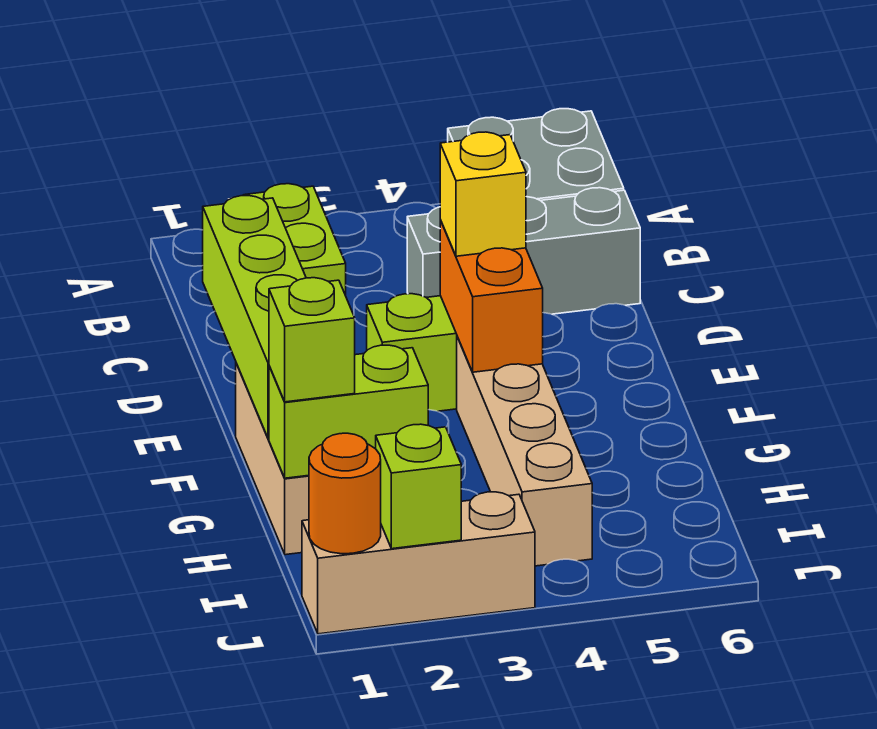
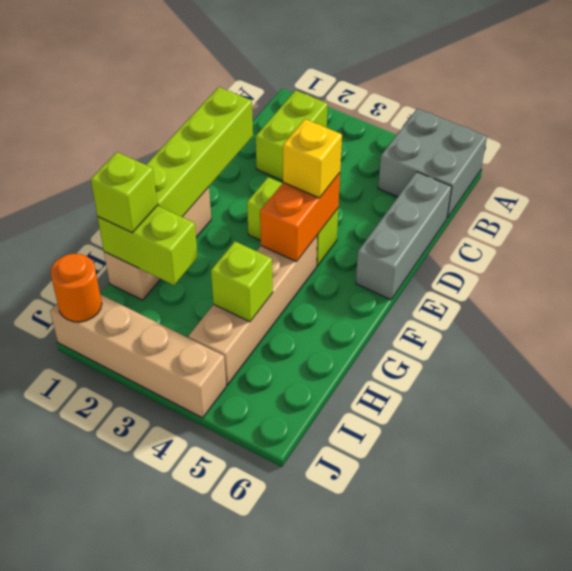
grey brick C4:C6 level 1 -> grey brick C6:E6 level 1
tan brick J1:J3 level 1 -> tan brick J1:J4 level 1
lime brick J2 level 2 -> lime brick H4 level 2

